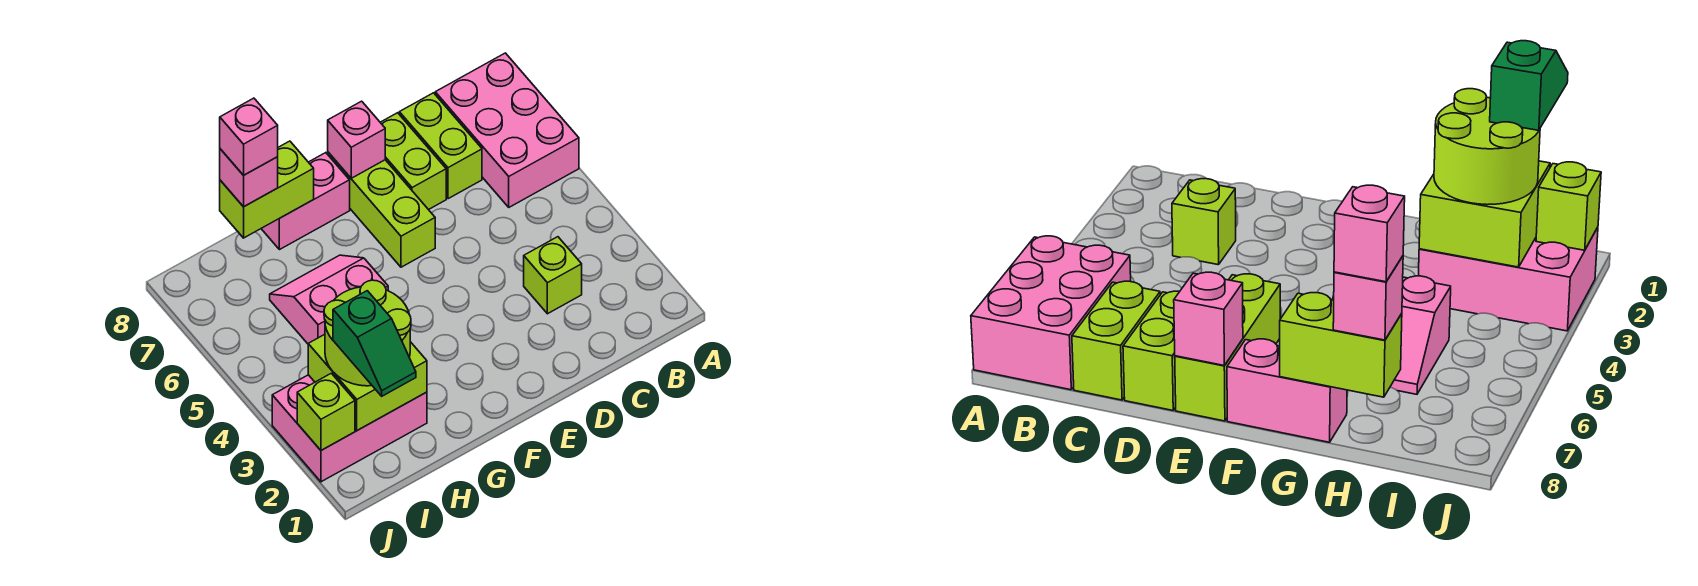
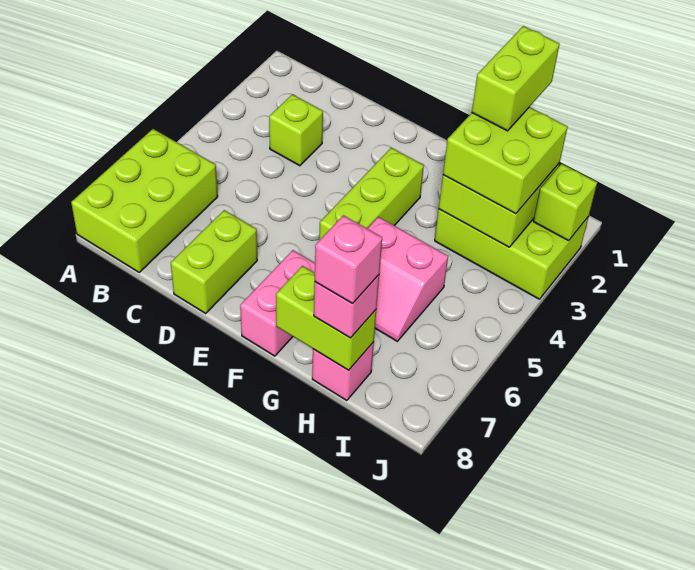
pink brick A6:B8 level 1 -> lime brick A6:B8 level 1
lime brick C7:C8 level 1 -> lime brick H1:H2 level 4
lime brick E6:E8 level 1 -> lime brick F3:F5 level 1
pink brick E8 level 2 -> pink brick H8 level 1
pink brick F8:G8 level 1 -> pink brick F7:F8 level 1
pink brick H2:J3 level 1 -> lime brick H2:J3 level 1
lime round brick H2:I3 level 3 -> lime brick H2:I3 level 3
green slope I1:I2 level 4 top 2 -> none

